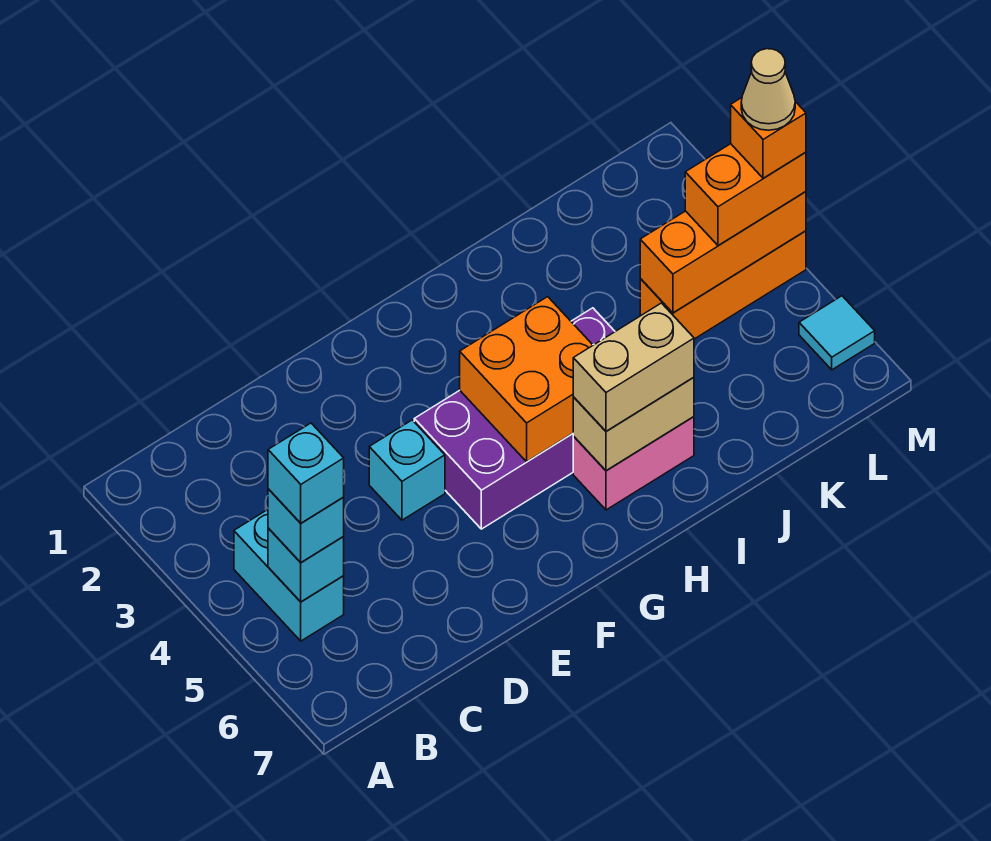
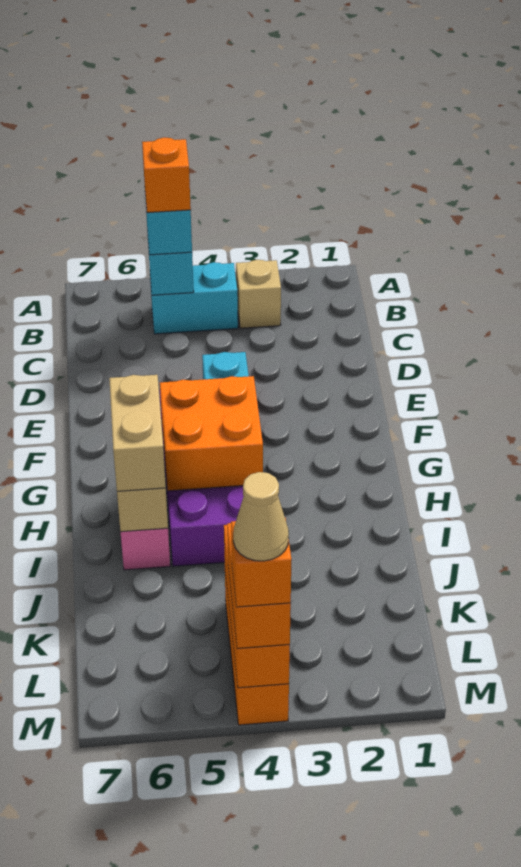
none -> tan brick B3 level 1
cyan brick B5 level 4 -> orange brick B5 level 4
cyan tile M6 level 1 -> none

